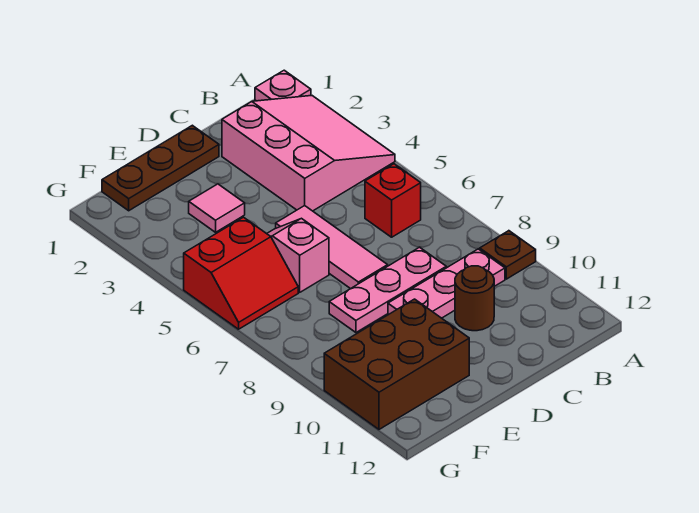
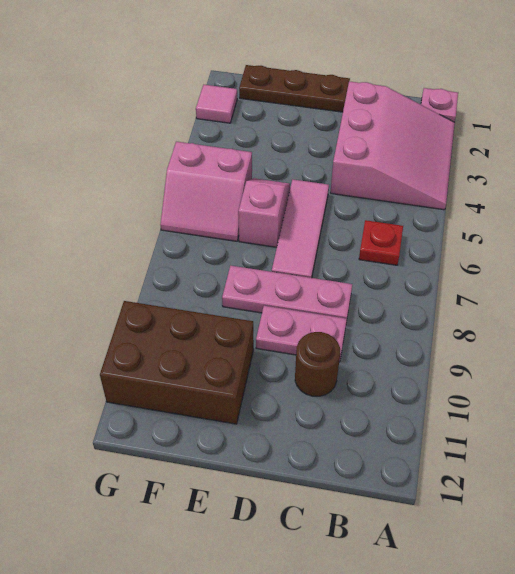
brown plate A9 level 1 -> none
red brick B6 level 1 -> red plate B6 level 1
pink plate B9:D9 level 1 -> pink plate C9:D9 level 1
pink tile E3 level 1 -> pink tile G2 level 1
red slope F5:G6 level 1 top 5 -> pink slope F5:G6 level 1 top 5

